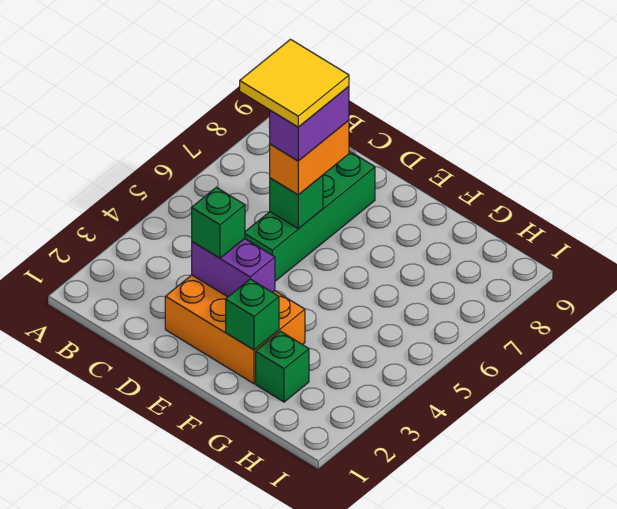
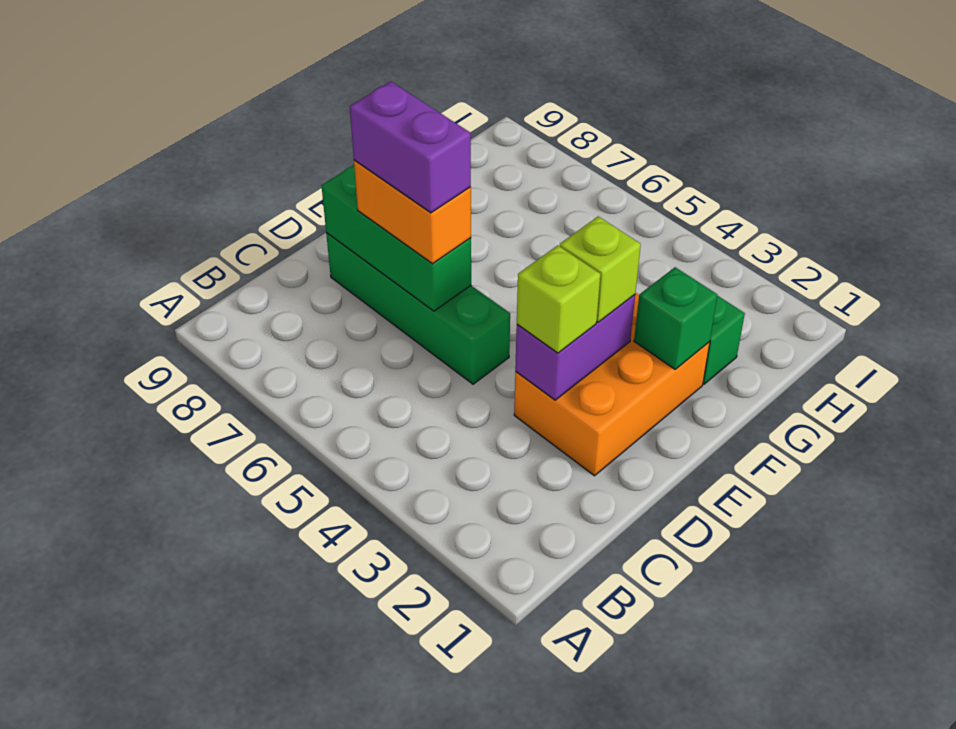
yellow tile C6:D7 level 5 -> none
green brick D3 level 3 -> lime brick D3 level 3
green brick D6 level 2 -> green brick D6:D8 level 2
none -> lime brick E3 level 3

